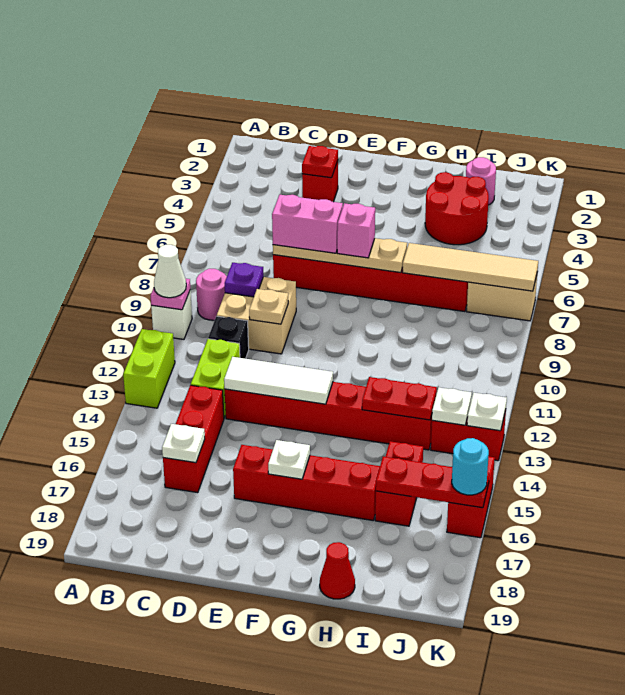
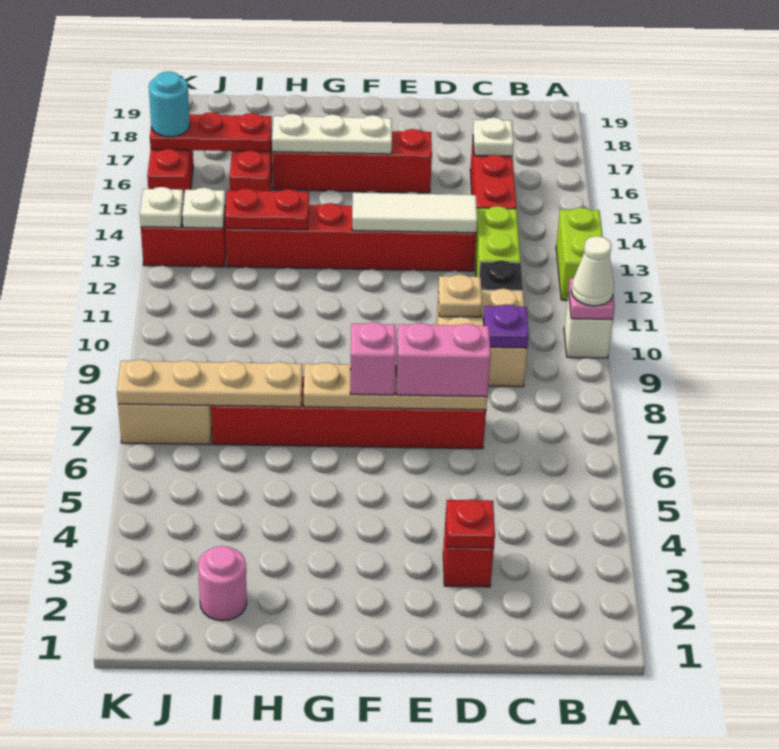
pink round brick B9 level 1 -> none
white plate F16 level 2 -> white plate F16:H16 level 2
red round brick H3:I4 level 1 -> none
tan tile H7:K7 level 2 -> tan plate H7:K7 level 2
red cone H19 level 1 -> none

